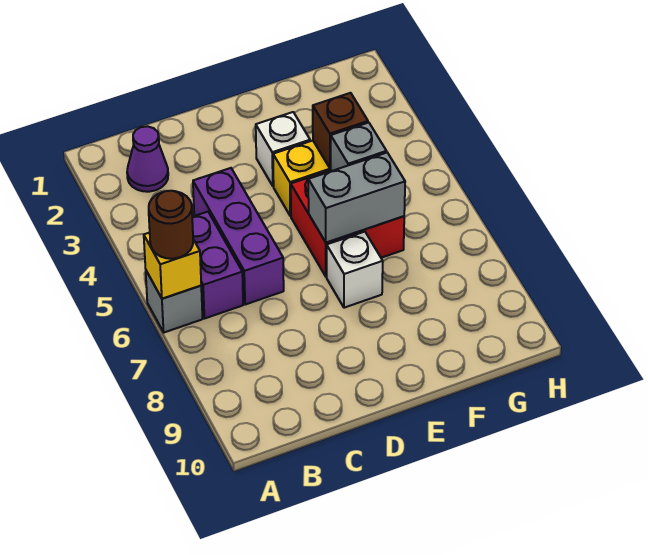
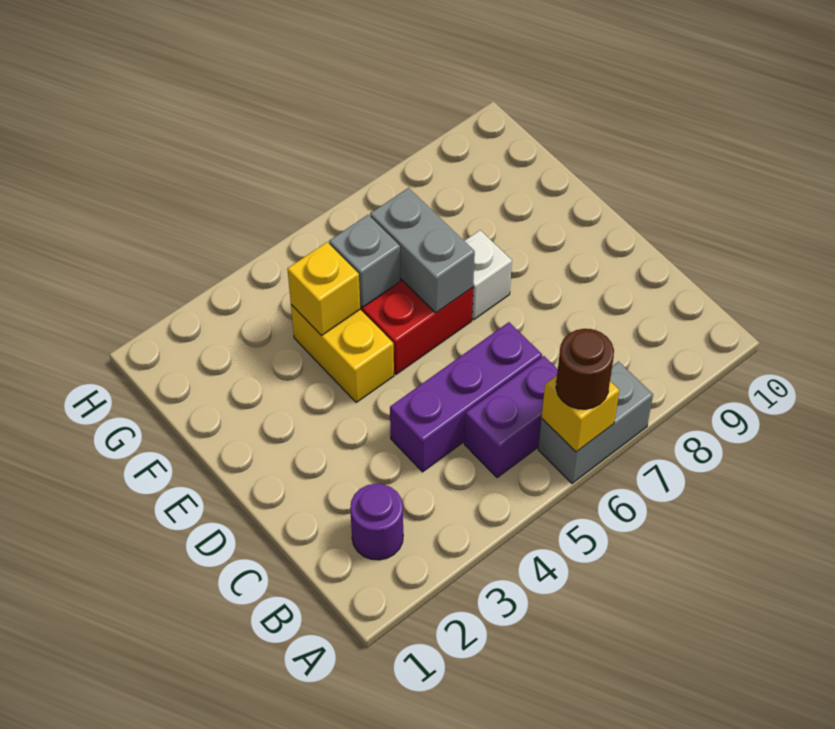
grey brick A6 level 1 -> grey brick A6:A7 level 1
purple cone B2 level 1 -> purple round brick B2 level 1
white brick E3 level 1 -> none
brown brick F4 level 2 -> yellow brick F4 level 2

